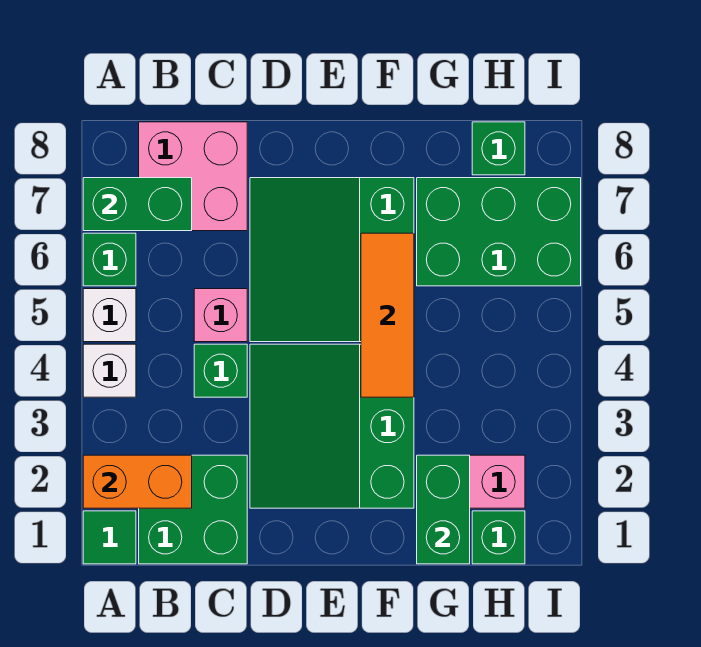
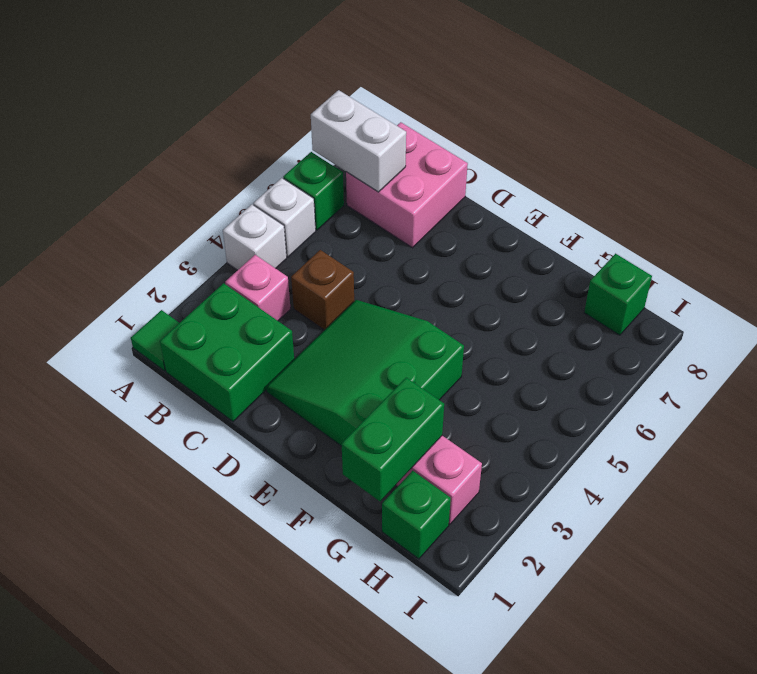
orange brick A2:B2 level 2 -> none
green brick A7:B7 level 2 -> white brick A7:B7 level 2
green brick C4 level 1 -> brown brick C4 level 1
pink brick C5 level 1 -> pink brick B3 level 1
green slope D5:F7 level 1 top F -> none
orange tile F4:F6 level 2 -> none
green brick G6:I7 level 1 -> none

